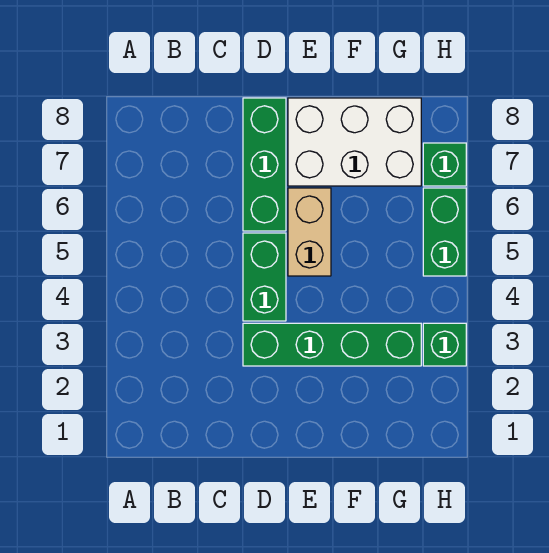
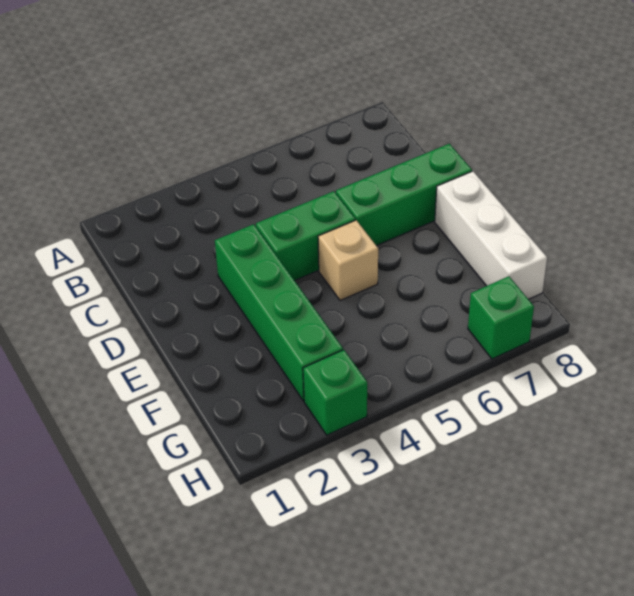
tan brick E5:E6 level 1 -> tan brick E5 level 1
white brick E7:G8 level 1 -> white brick E8:G8 level 1
green brick H5:H6 level 1 -> none

